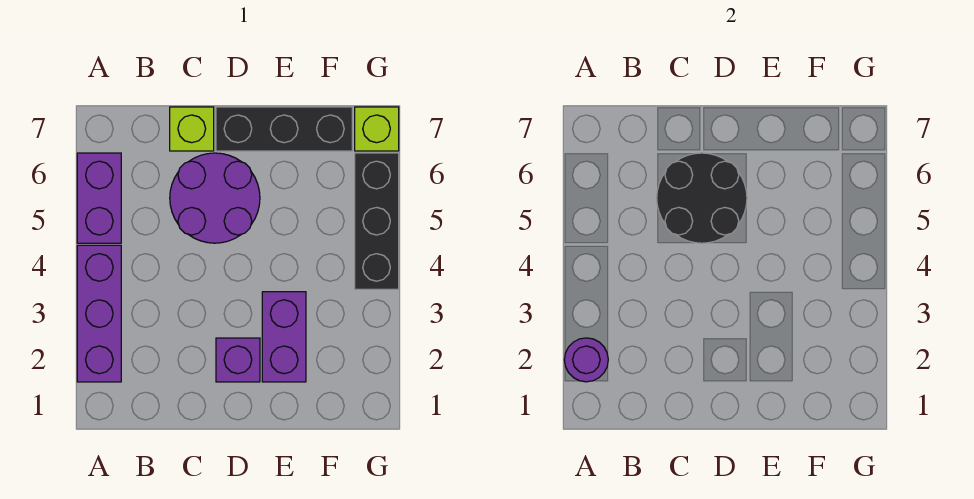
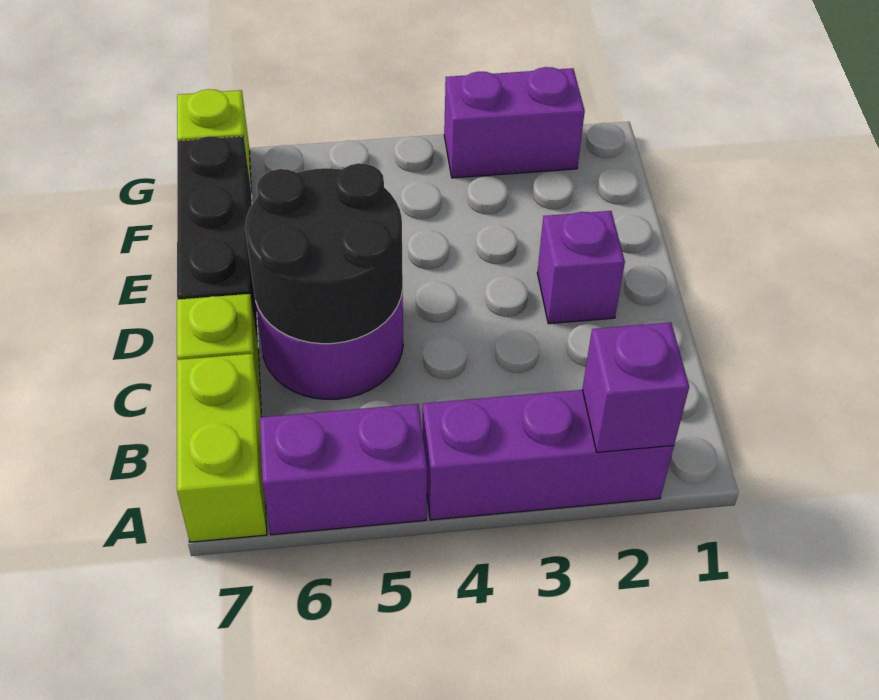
purple round brick A2 level 2 -> purple brick A2 level 2
none -> lime brick A7:B7 level 1
purple brick E2:E3 level 1 -> purple brick G2:G3 level 1
black brick G4:G6 level 1 -> none

